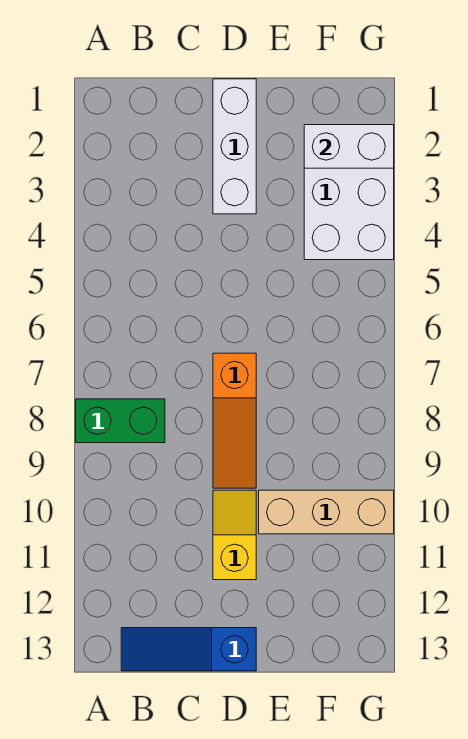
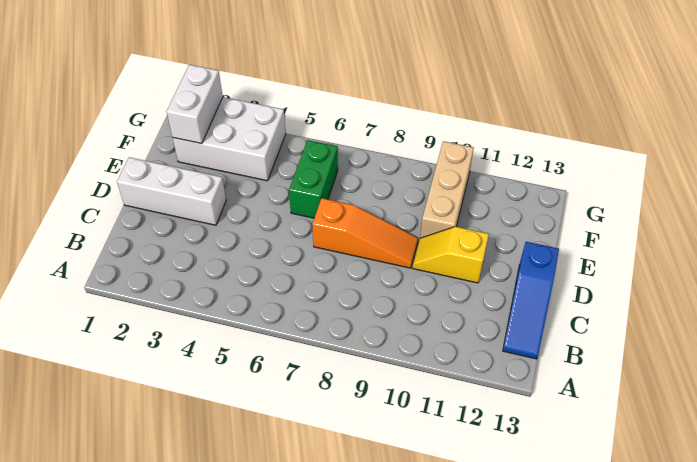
green brick A8:B8 level 1 -> green brick E6:F6 level 1

